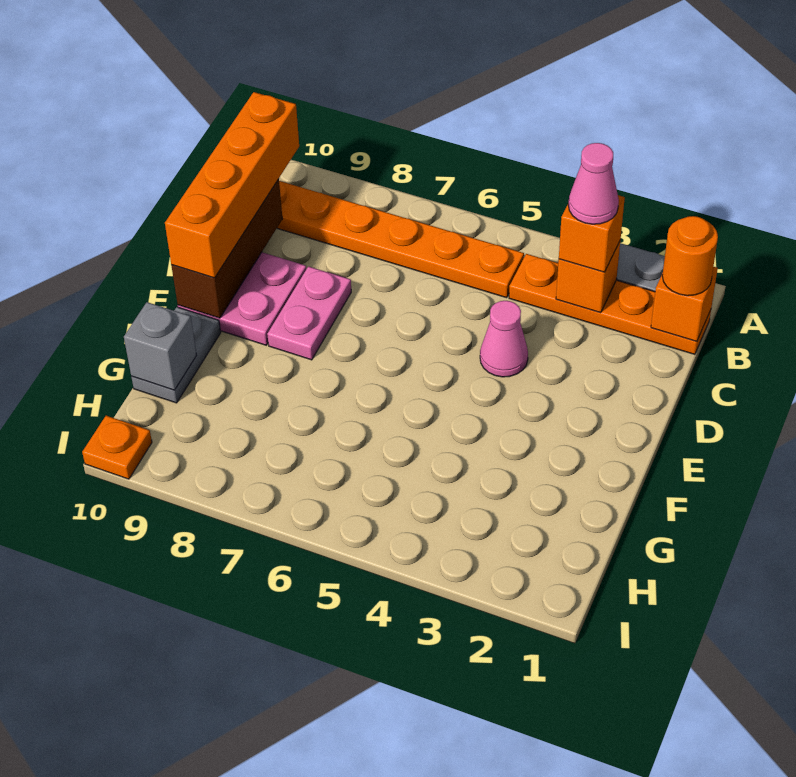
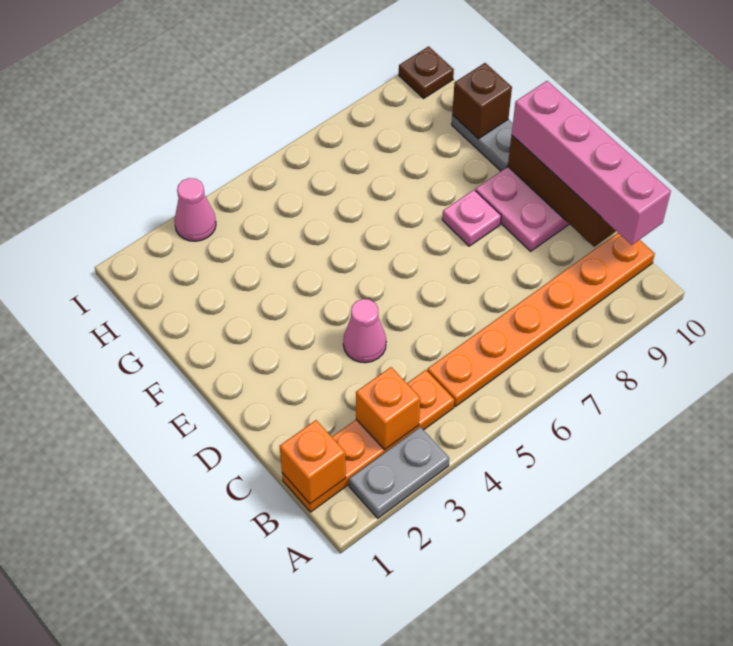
orange round brick B1 level 3 -> none
orange brick B3 level 3 -> none
pink cone B3 level 4 -> pink cone I3 level 1
orange brick B10:E10 level 3 -> pink brick B10:E10 level 3
pink plate D8:E8 level 1 -> pink plate E8 level 1
grey brick G10 level 2 -> brown brick G10 level 2
orange plate I10 level 1 -> brown plate I10 level 1

